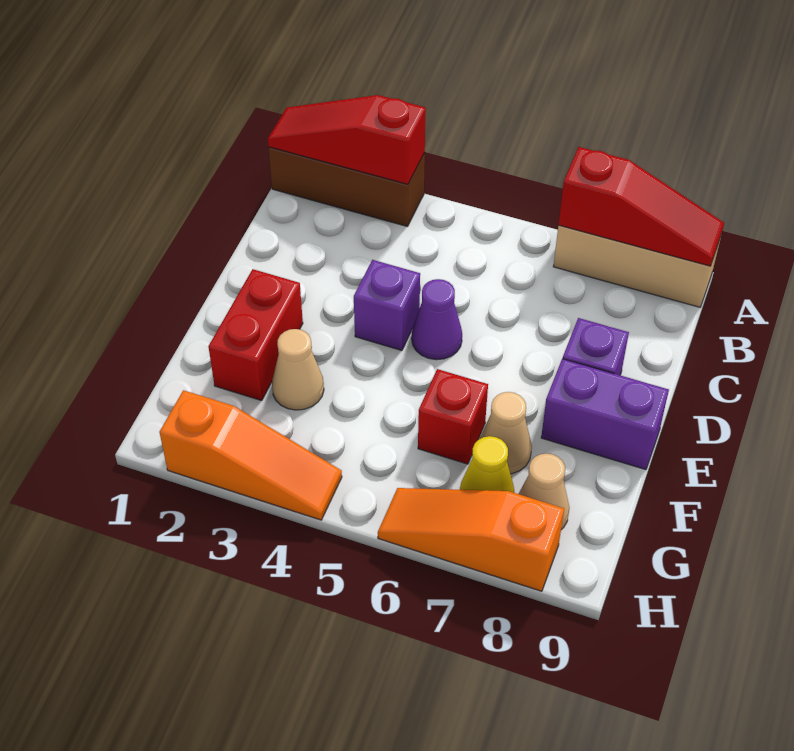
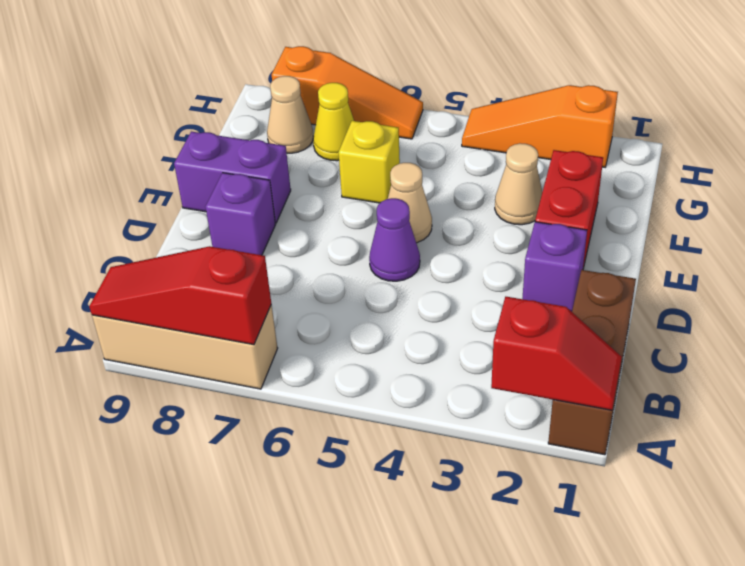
brown brick A1:A3 level 1 -> brown brick A1:C1 level 1
red slope A1:A3 level 2 top 3 -> red slope A1:A2 level 2 top 2
purple brick D4 level 1 -> purple brick D2 level 1
red brick F6 level 1 -> yellow brick F6 level 1
tan cone F7 level 1 -> tan cone E5 level 1

